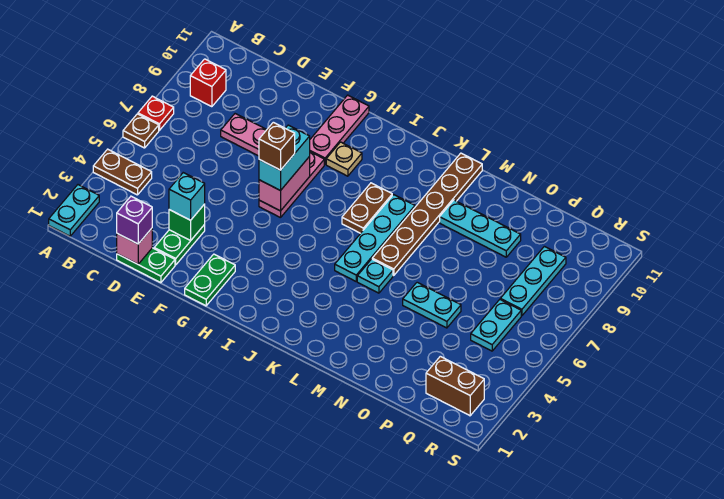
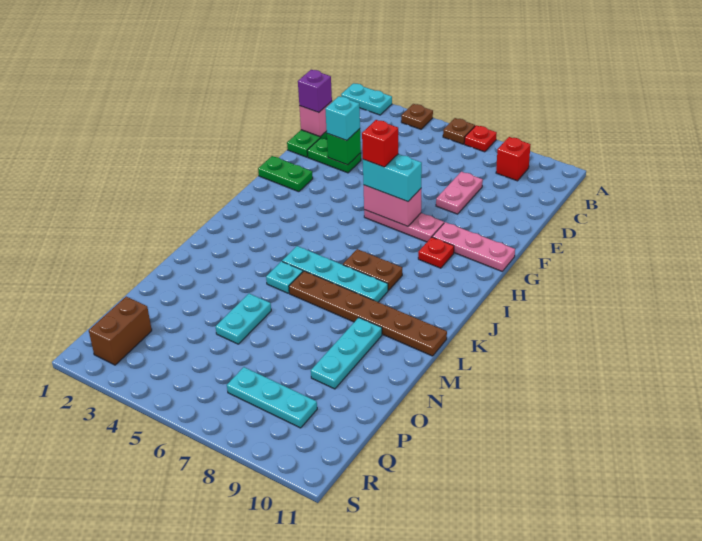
brown plate A4:B4 level 1 -> brown plate A4 level 1
brown brick G6 level 4 -> red brick G6 level 4
tan plate H9 level 1 -> red plate H9 level 1
cyan plate Q5:Q6 level 1 -> none

